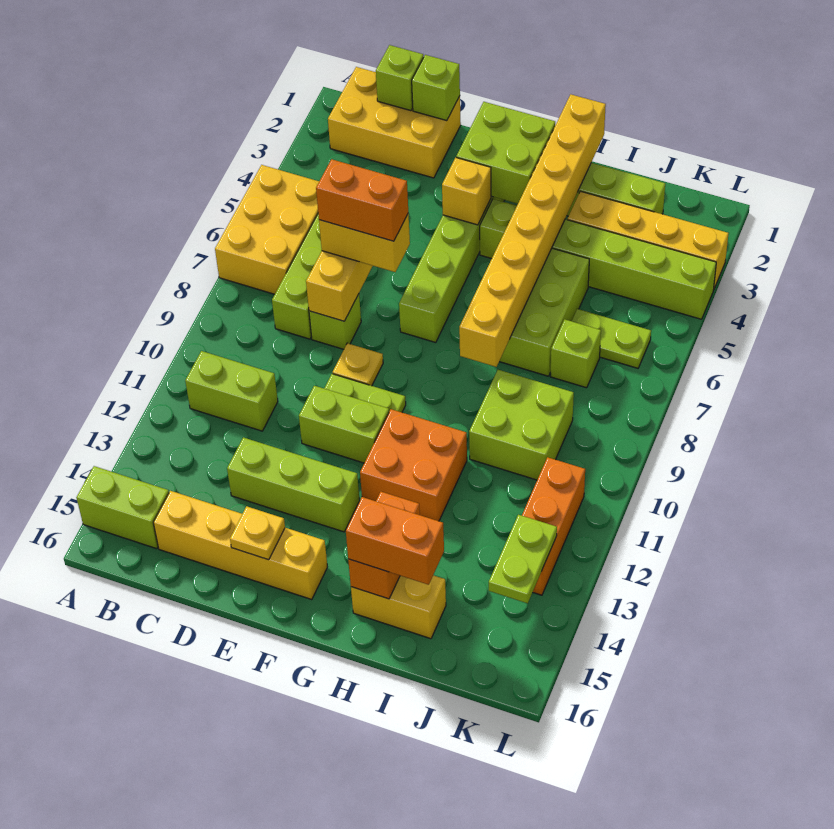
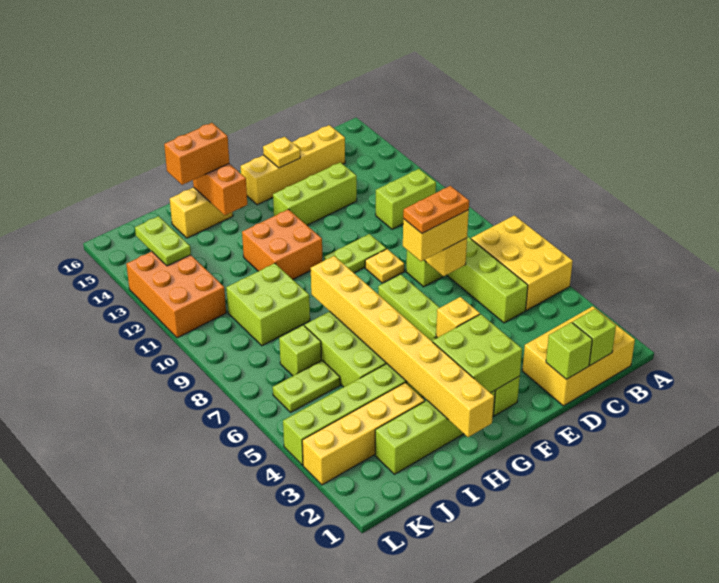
lime brick A15:B15 level 1 -> none
orange brick D7:E7 level 4 -> orange plate D7:E7 level 4
lime brick E11:F11 level 1 -> none
orange brick K11:K13 level 1 -> orange brick K11:L13 level 1

